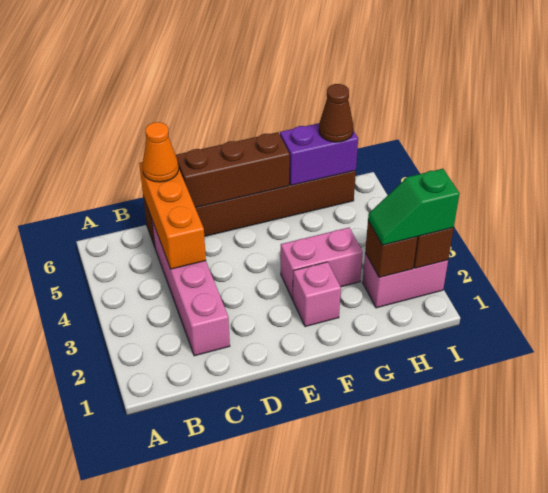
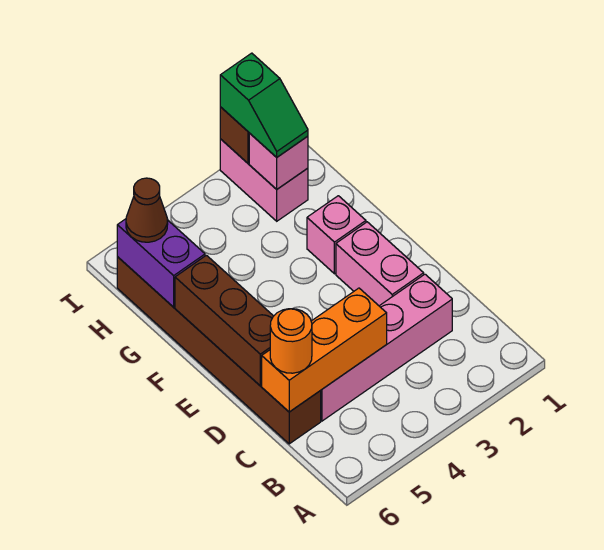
orange cone C6 level 3 -> orange round brick C6 level 3
pink brick F3:G3 level 1 -> pink brick D2:E2 level 1
brown brick H2 level 2 -> pink brick H2 level 2

